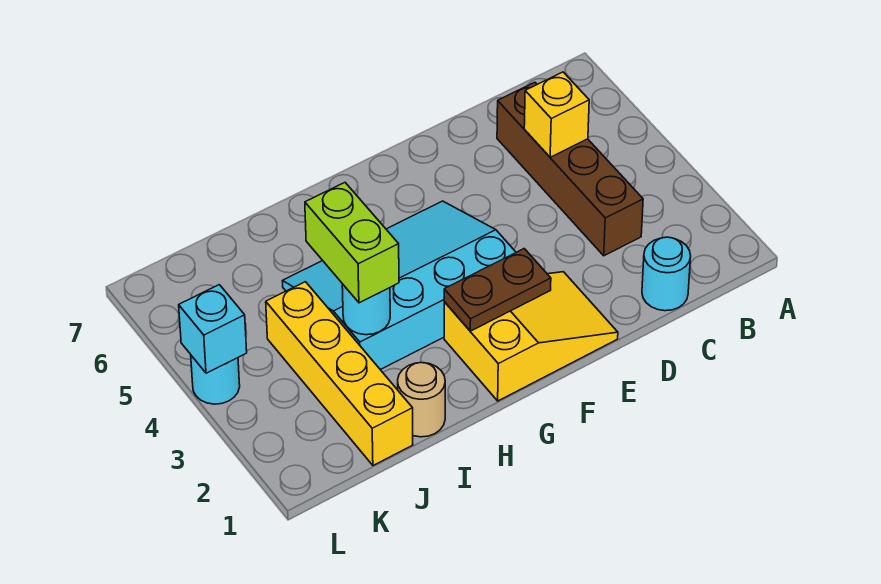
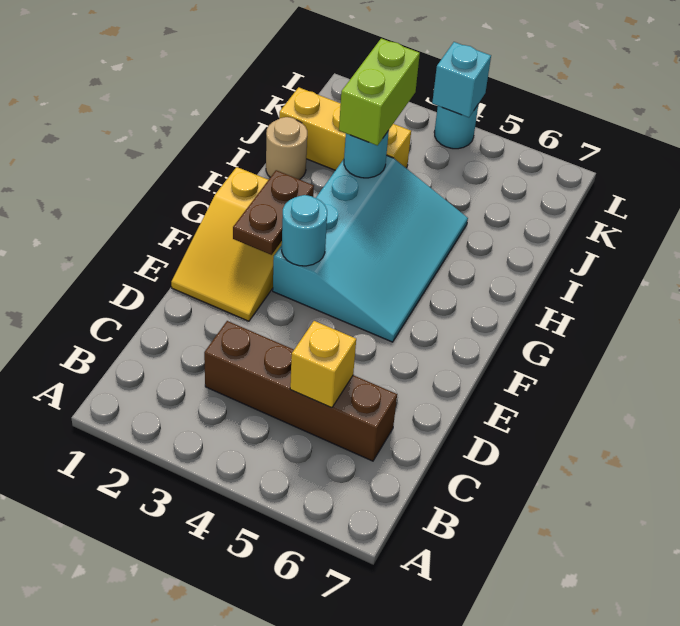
cyan round brick C1 level 1 -> cyan round brick F3 level 2
lime brick I3:I4 level 3 -> lime brick I3:J3 level 3
yellow brick J1:J4 level 1 -> yellow brick J1:J3 level 1

